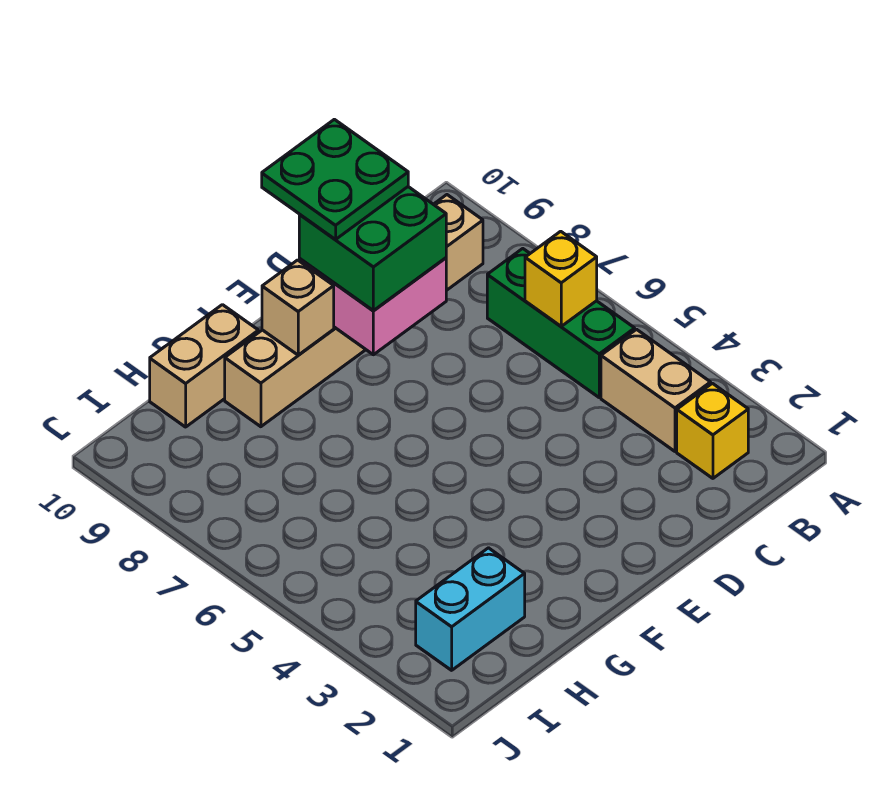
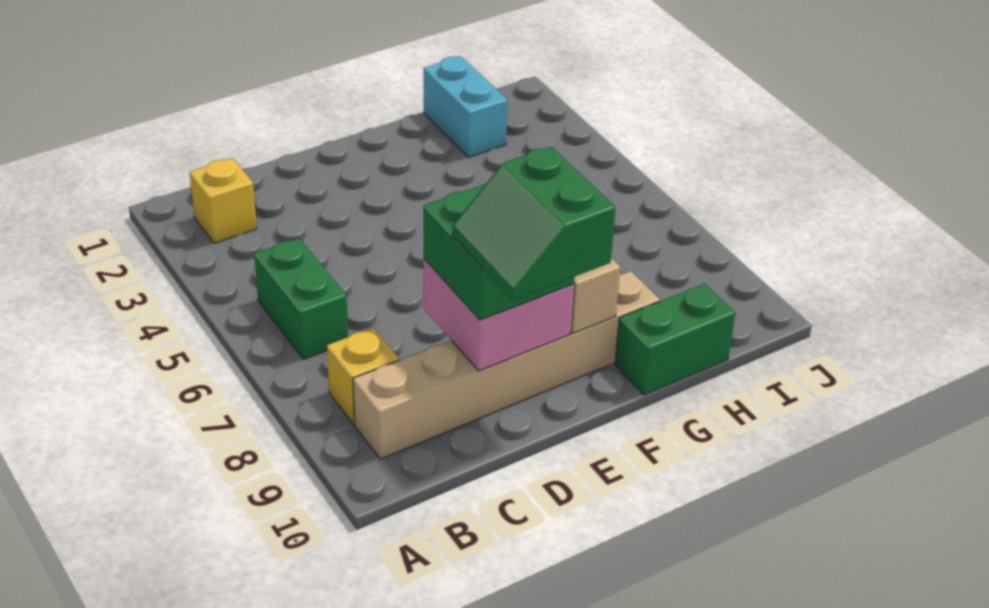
tan brick B3:B4 level 1 -> none
green brick B5:B7 level 1 -> green brick B5:B6 level 1
yellow brick B6 level 2 -> yellow brick B8 level 1
green plate D9:E10 level 4 -> green slope D9:E10 level 4 top E
tan brick G10:H10 level 1 -> green brick G10:H10 level 1
cyan brick H2:I2 level 1 -> cyan brick H1:H2 level 1

